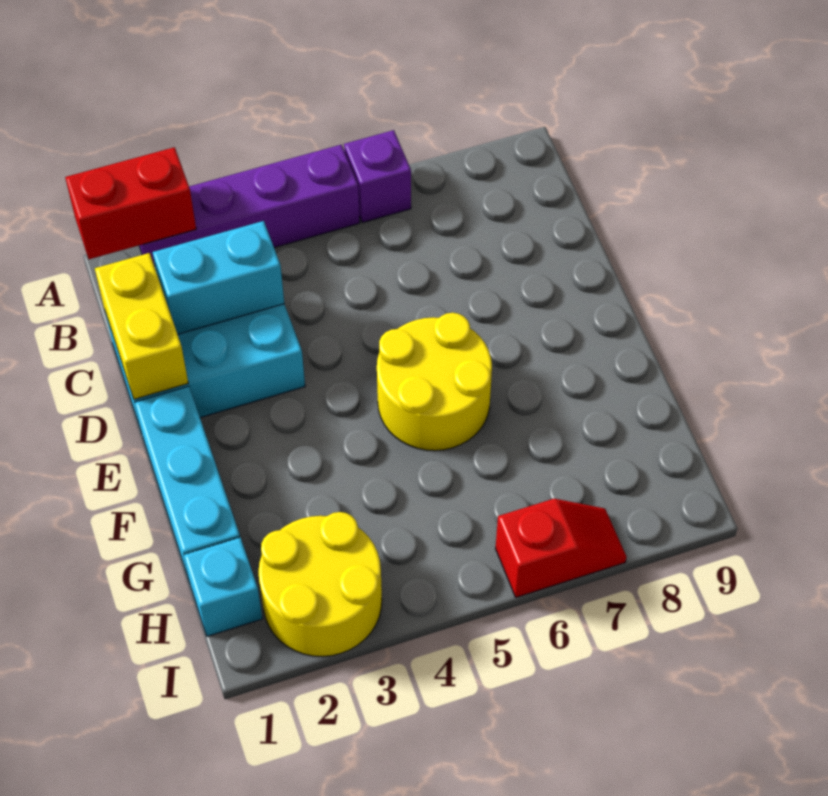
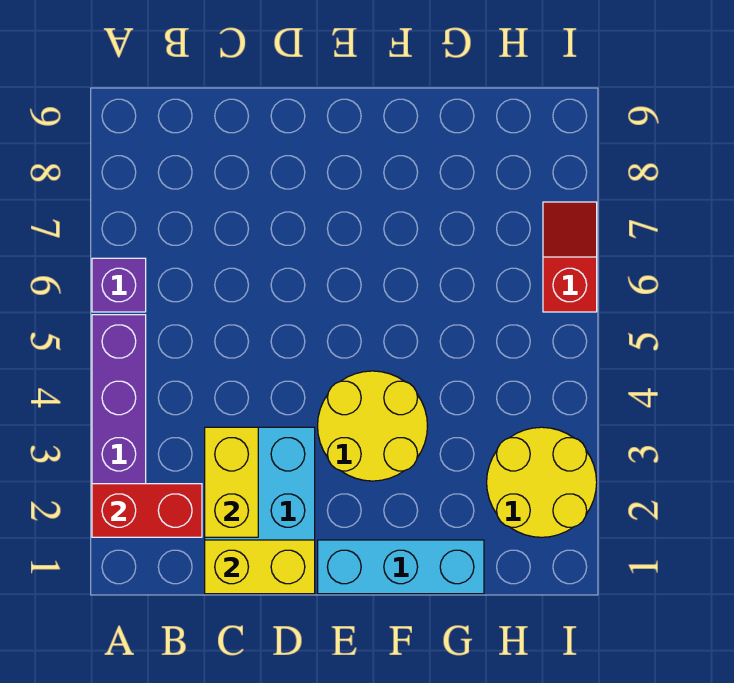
red brick A1:A2 level 2 -> red brick A2:B2 level 2
cyan brick C2:C3 level 2 -> yellow brick C2:C3 level 2
yellow round brick E5:F6 level 1 -> yellow round brick E3:F4 level 1
cyan brick H1 level 1 -> none

